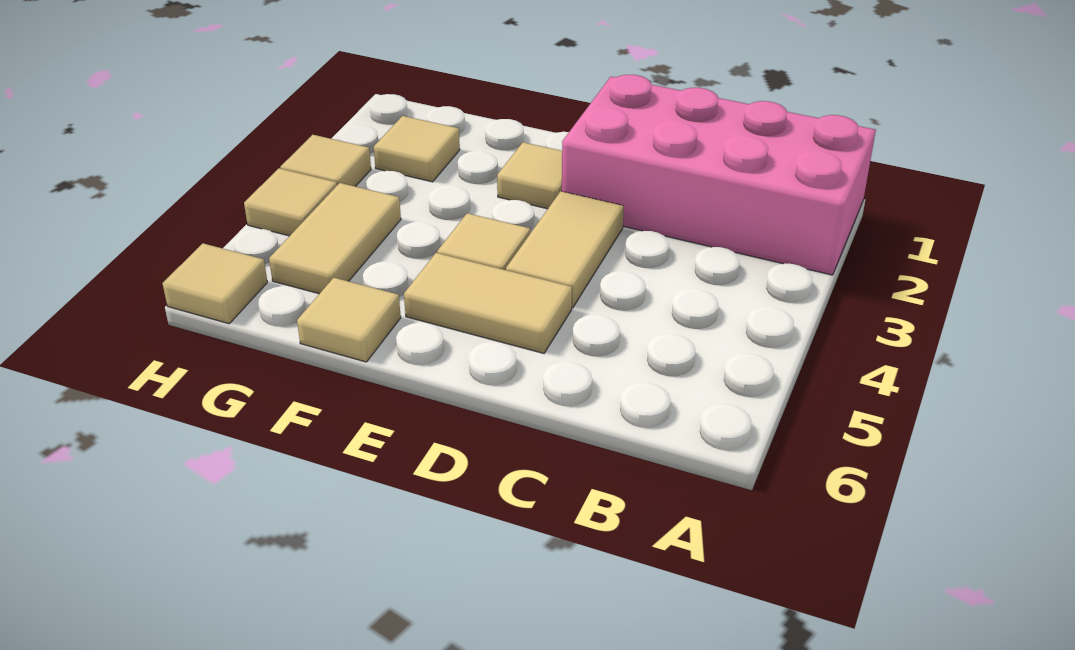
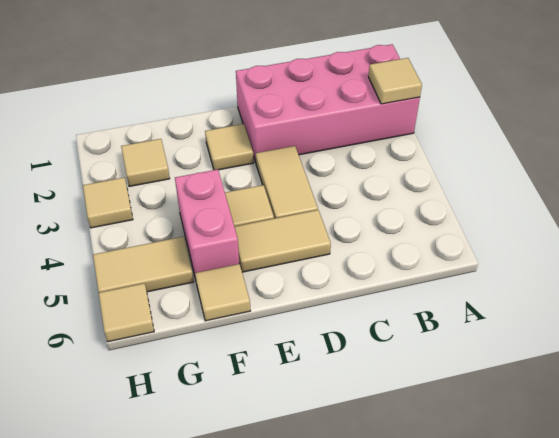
none -> pink brick F4:F5 level 1
tan tile G4:G5 level 1 -> tan tile G5:H5 level 1
tan tile H4 level 1 -> tan tile A2 level 2

